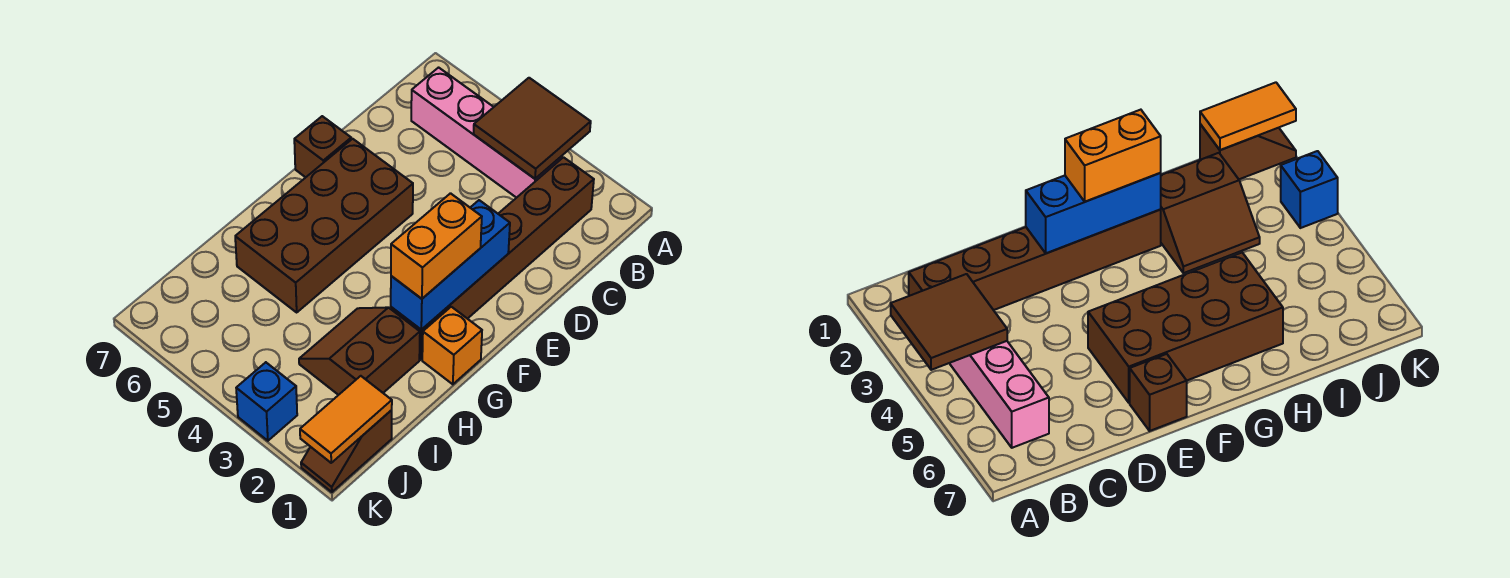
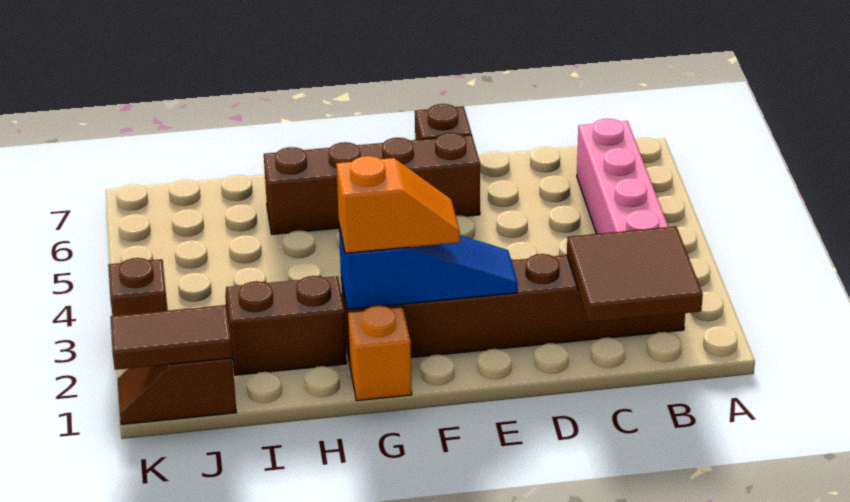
brown tile A3:B4 level 2 -> brown tile B1:C2 level 2
blue brick E2:G2 level 2 -> blue slope E2:G2 level 2 top G
brown brick E5:H6 level 1 -> brown brick E6:H6 level 1
orange brick F2:G2 level 3 -> orange slope F2:G2 level 3 top G
orange tile J1:K1 level 2 -> brown tile J1:K1 level 2
blue brick K3 level 1 -> brown brick K3 level 1

